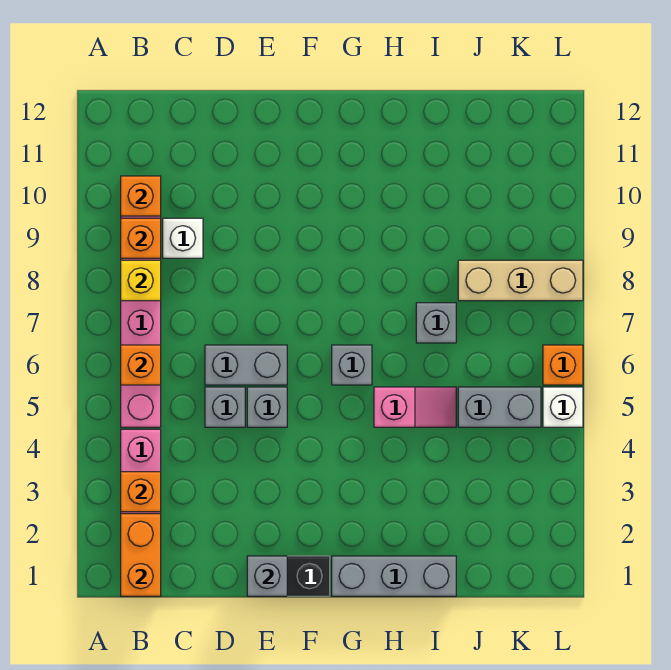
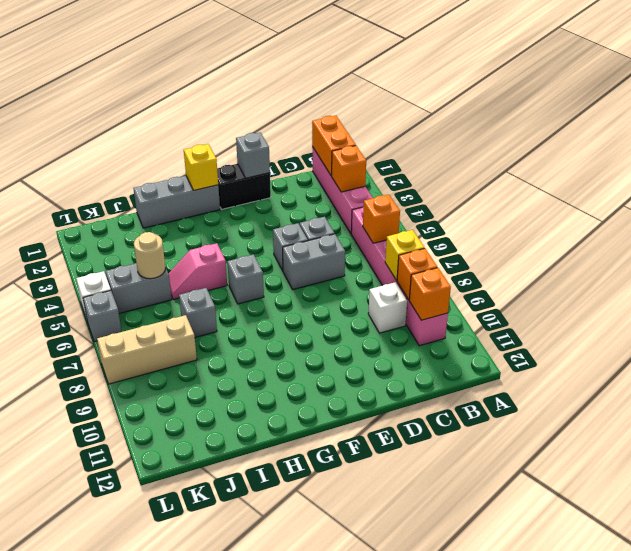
none -> yellow brick G1 level 2
none -> tan round brick J5 level 2
orange brick L6 level 1 -> grey brick L6 level 1

